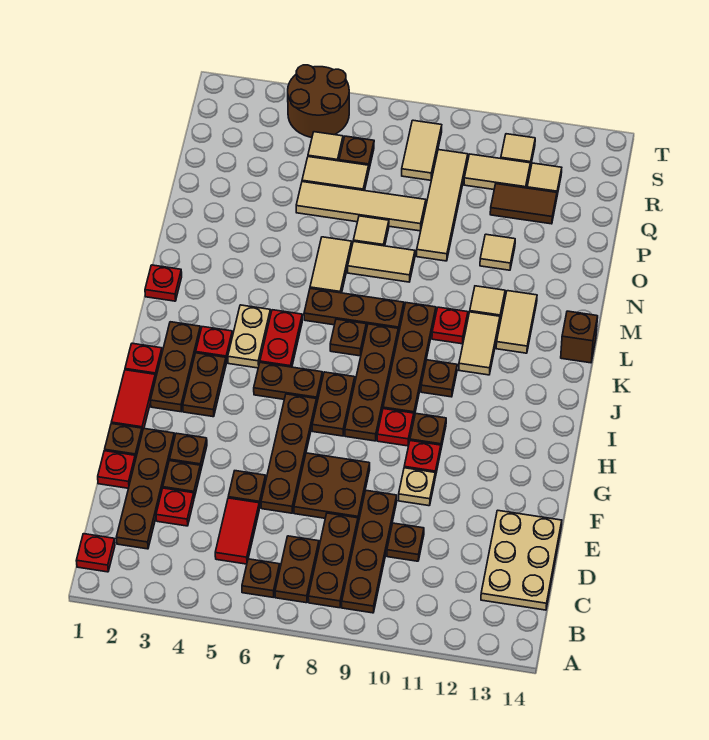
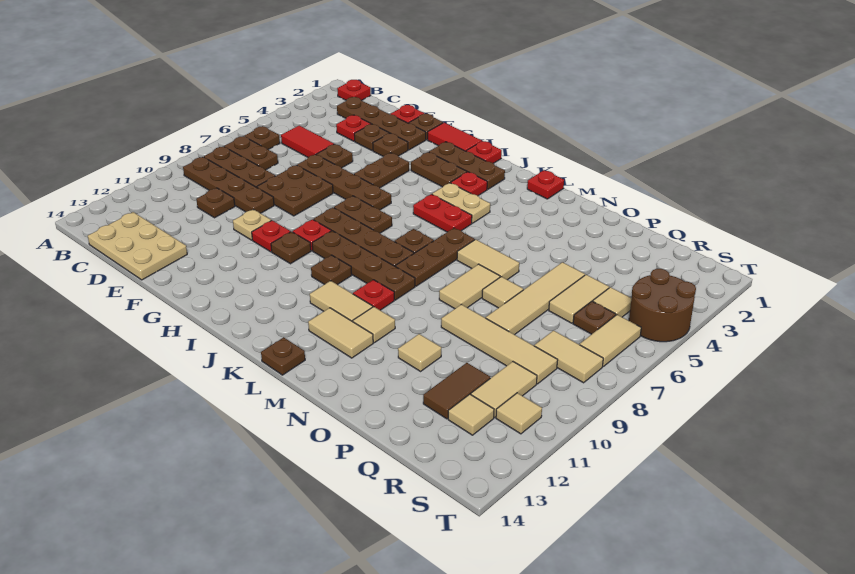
brown plate I5:I6 level 1 -> brown plate G4:G5 level 1
brown brick L14 level 1 -> brown plate L14 level 1
none -> tan tile S6:S7 level 1

